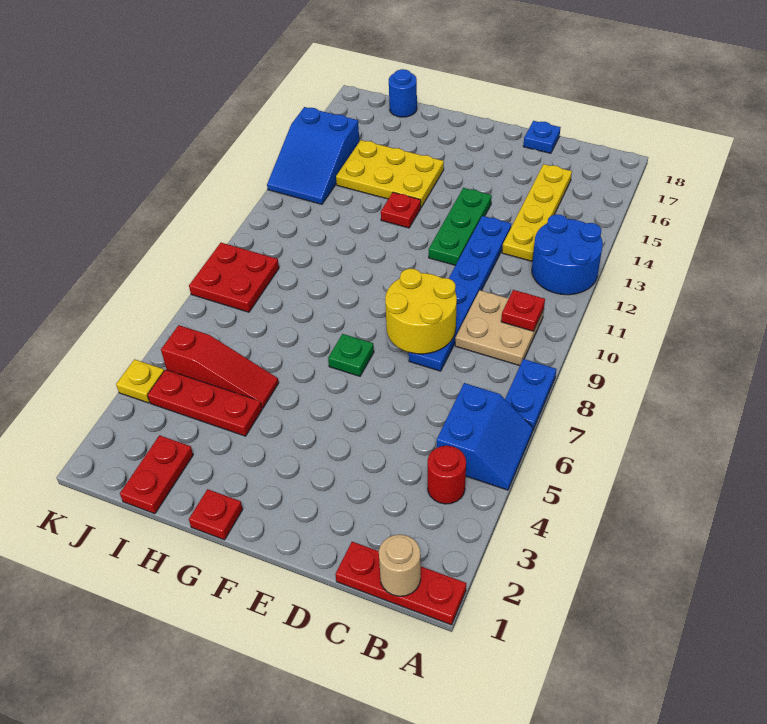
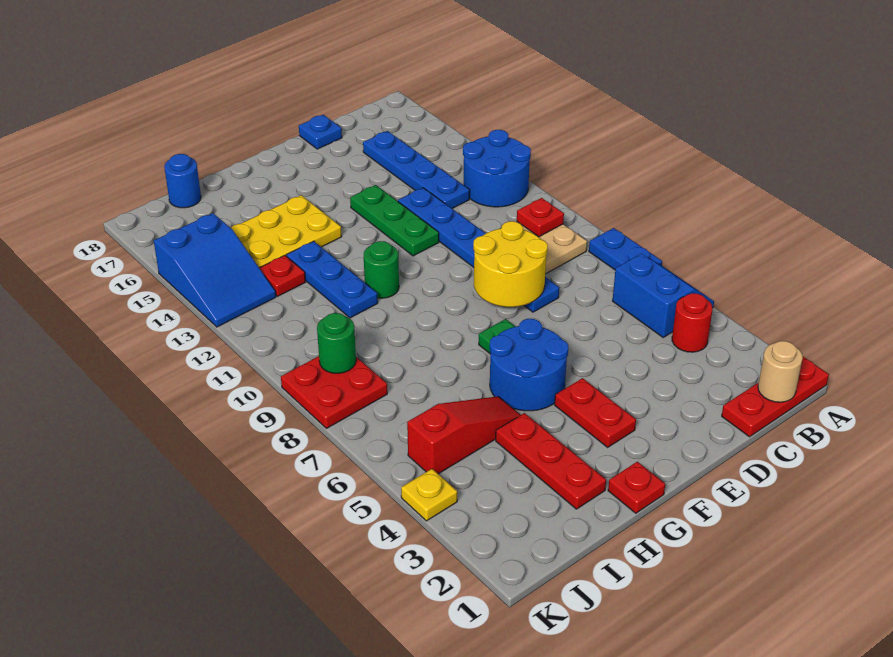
yellow plate C13:C16 level 1 -> blue plate C13:C16 level 1
none -> blue round brick F5:G6 level 1
none -> green round brick G11 level 1
red plate G13 level 1 -> red plate I13 level 1
red plate H4:J4 level 1 -> red plate H2:H4 level 1
none -> blue plate H11:H13 level 1
red plate I1:I2 level 1 -> red plate F3:F4 level 1
none -> green round brick J9 level 2

